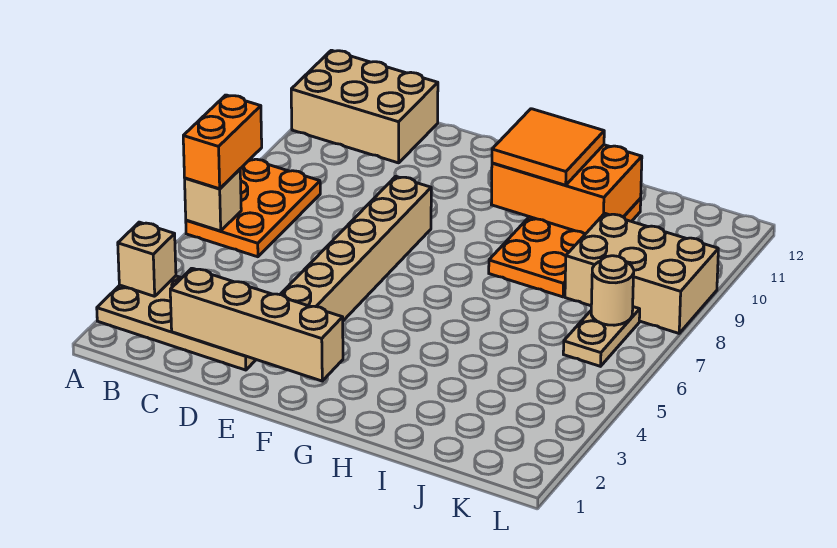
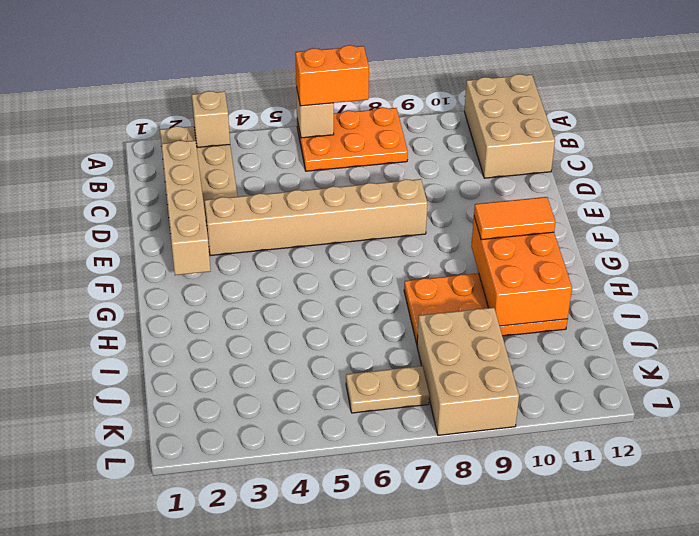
orange tile G10:H11 level 3 -> orange tile G10:G11 level 3
tan round brick K7 level 2 -> none

